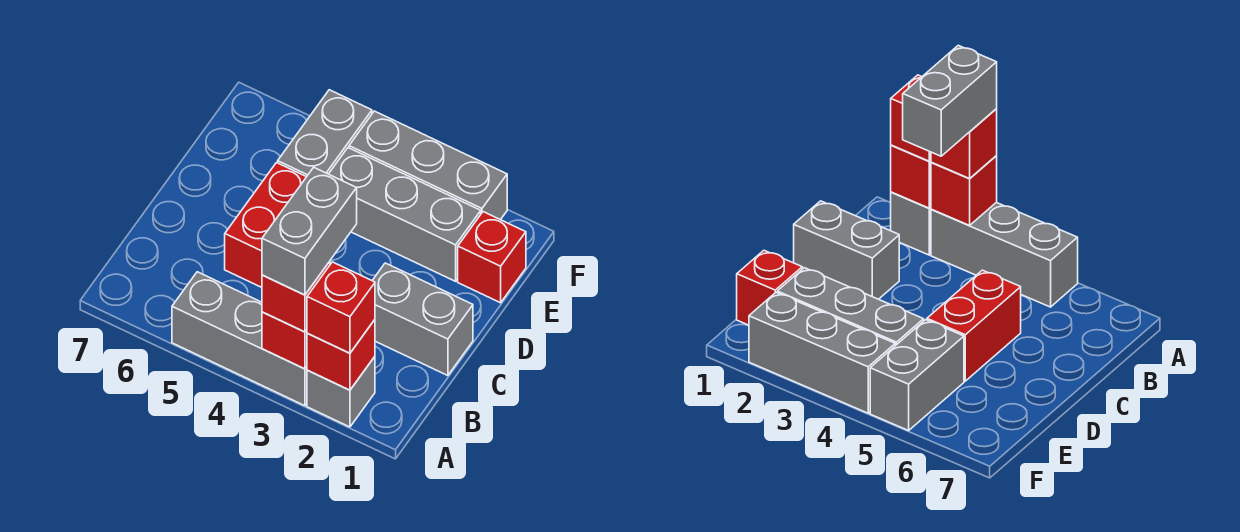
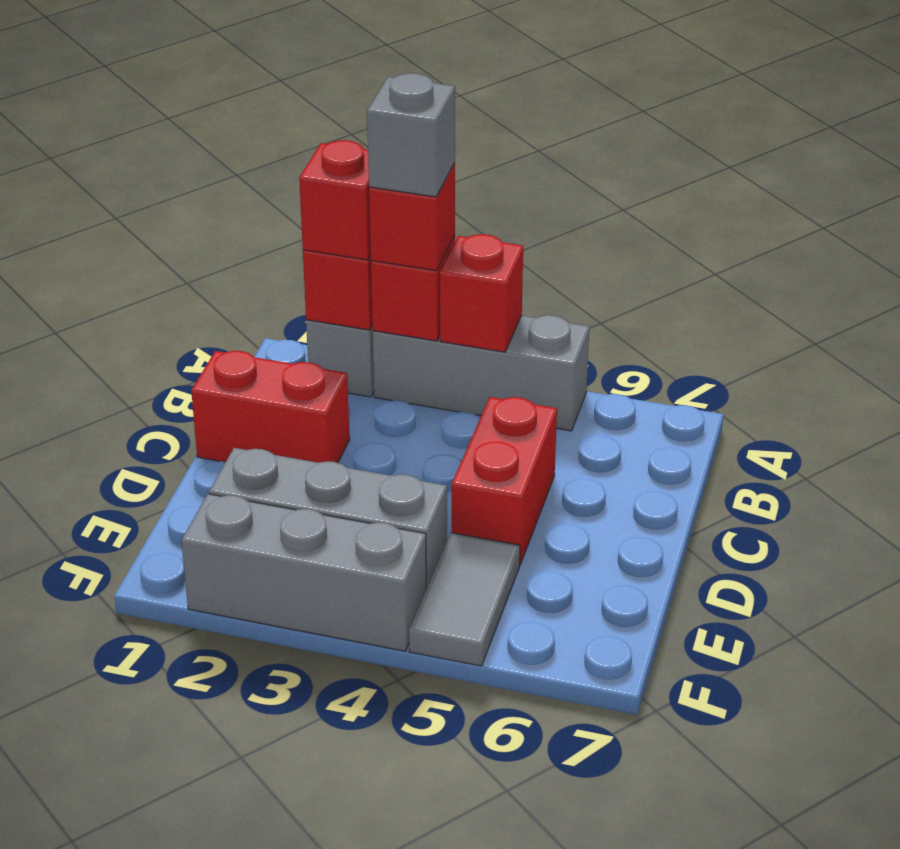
grey brick A3:B3 level 4 -> grey brick A3 level 4
grey brick C1:C2 level 1 -> red brick C1:C2 level 1
red brick E1 level 1 -> red brick A4 level 2
grey brick E5:F5 level 1 -> grey tile E5:F5 level 1

